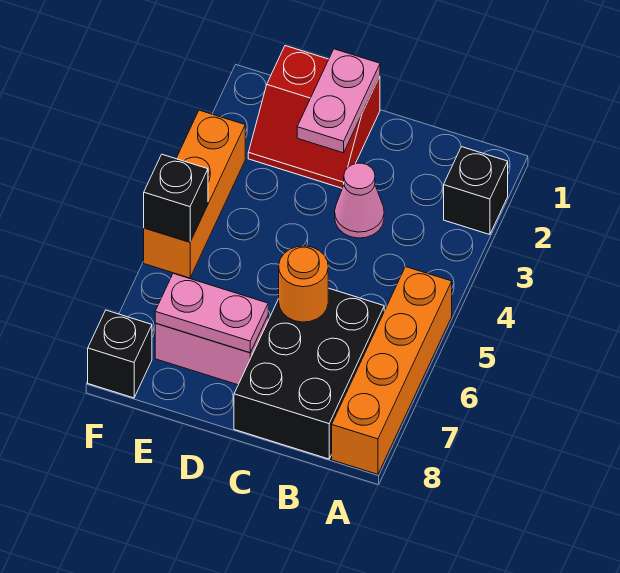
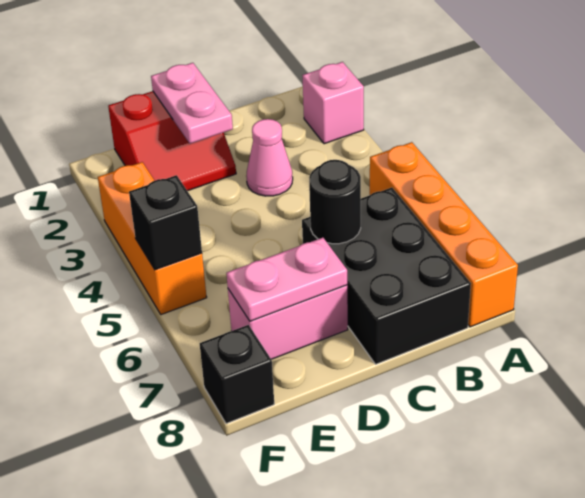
black brick A2 level 1 -> pink brick A2 level 1
orange round brick C6 level 2 -> black round brick C6 level 2

